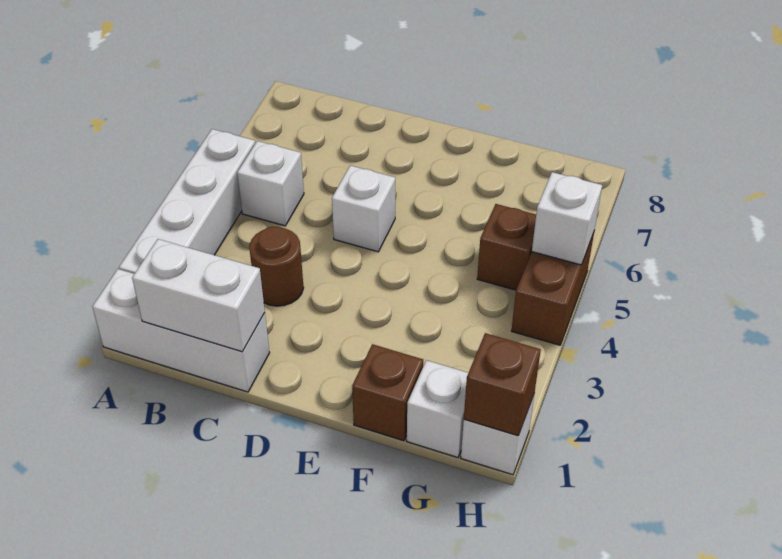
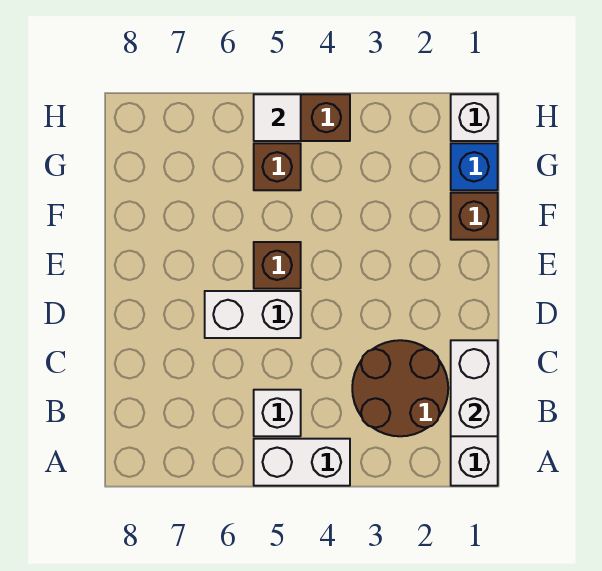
white brick A2:A5 level 1 -> white brick A4:A5 level 1
brown round brick C3 level 1 -> brown round brick B2:C3 level 1
white brick D5 level 1 -> white brick D5:D6 level 1
white brick G1 level 1 -> blue brick G1 level 1
brown brick H1 level 2 -> brown brick E5 level 1
white brick H5 level 2 -> white tile H5 level 2

